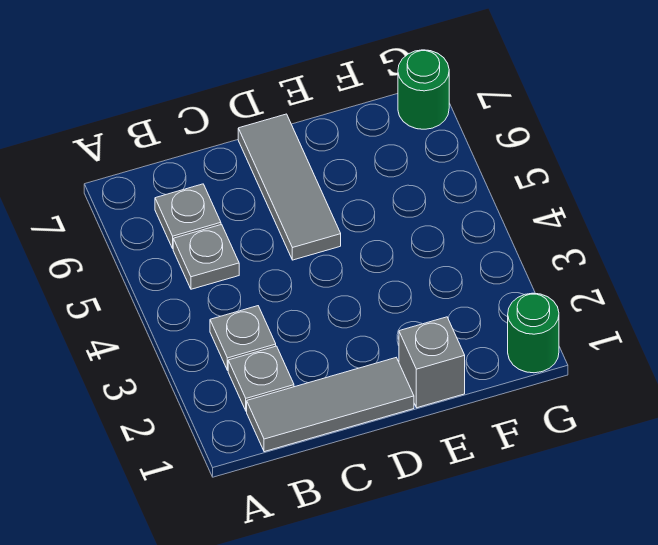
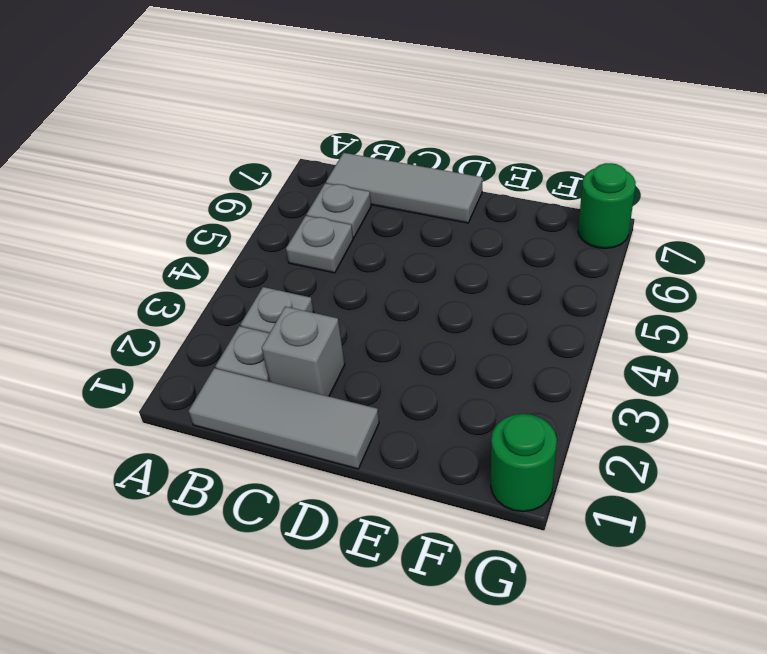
grey tile D5:D7 level 1 -> grey tile B7:D7 level 1
grey brick E1 level 1 -> grey brick C2 level 1

